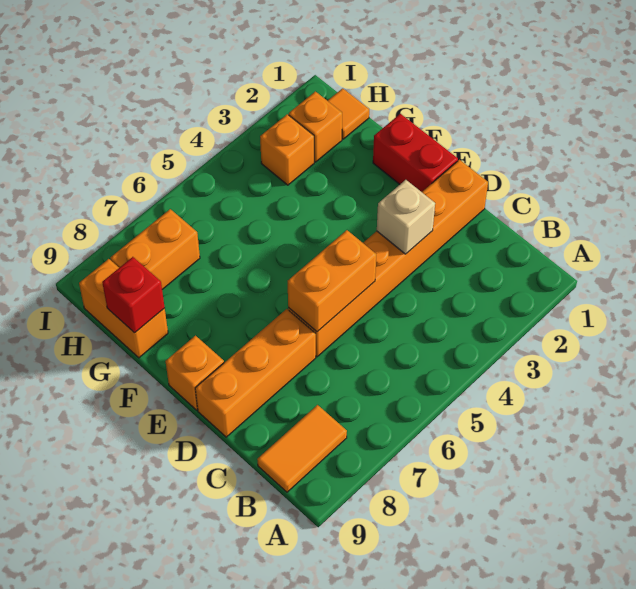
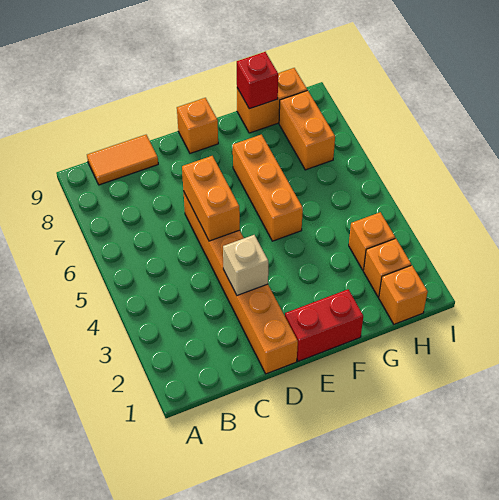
orange tile B8:B9 level 1 -> orange tile B9:C9 level 1
orange brick D7:D9 level 1 -> orange brick F5:F7 level 1
orange tile H1 level 1 -> orange brick H1 level 1

